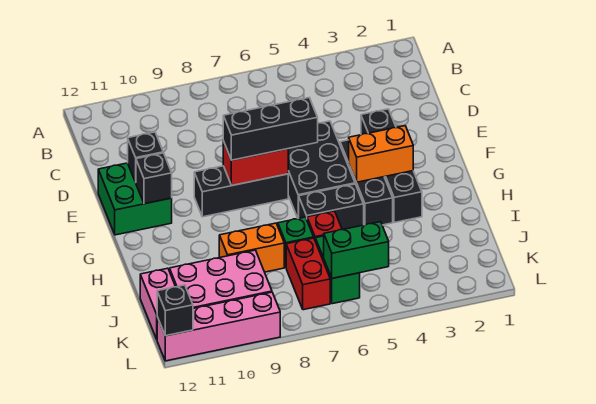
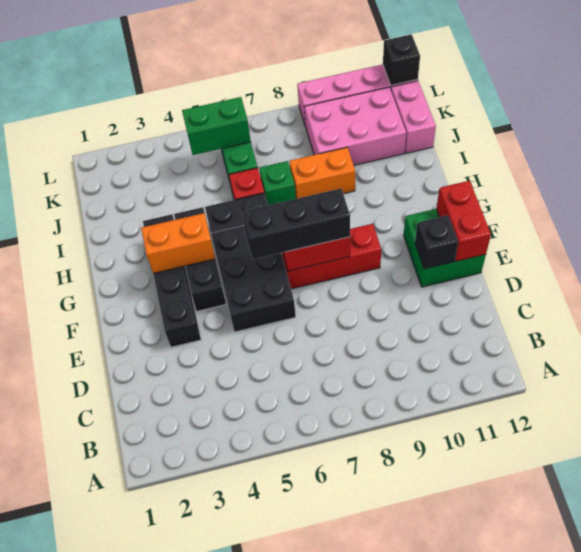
black brick F7:F9 level 1 -> red brick F7:F9 level 1
black brick F11 level 2 -> none
red brick J7:K7 level 1 -> red brick E12:F12 level 2

